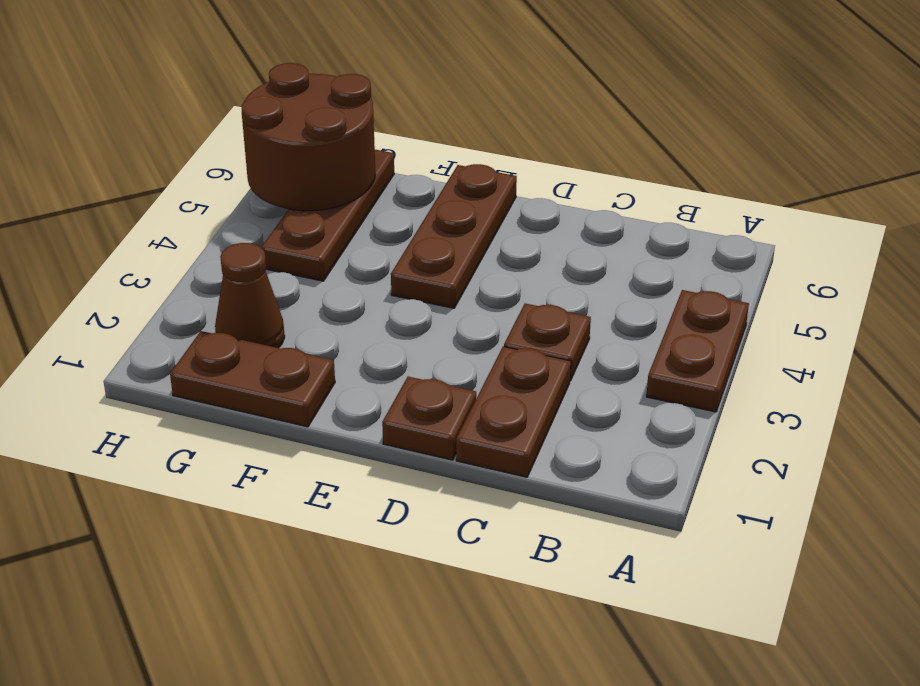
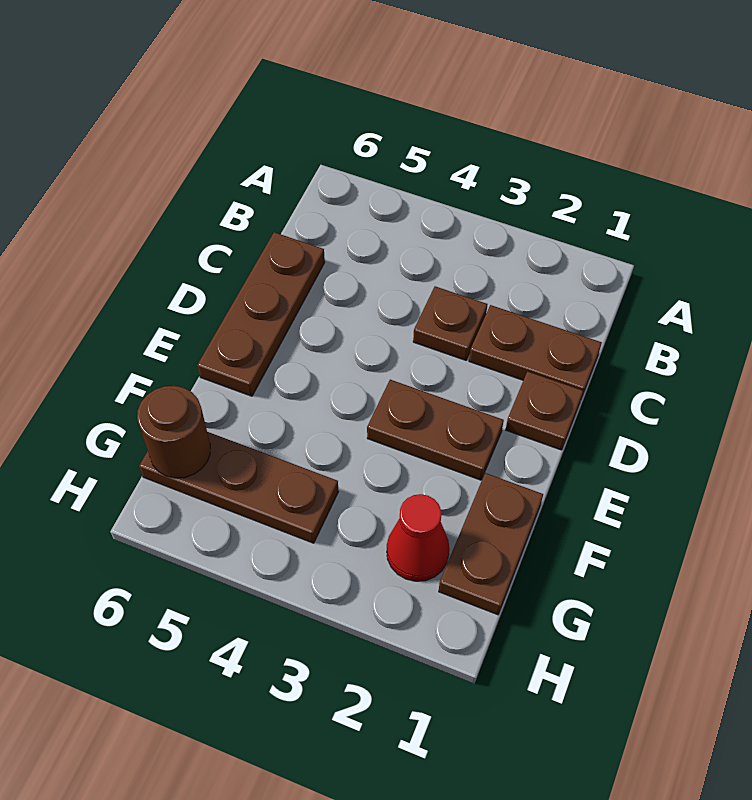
brown plate A3:A4 level 1 -> brown plate E2:E3 level 1
brown plate E4:E6 level 1 -> brown plate C6:E6 level 1
brown cone G2 level 1 -> red cone G2 level 1
brown round brick G5:H6 level 2 -> brown round brick G6 level 2

